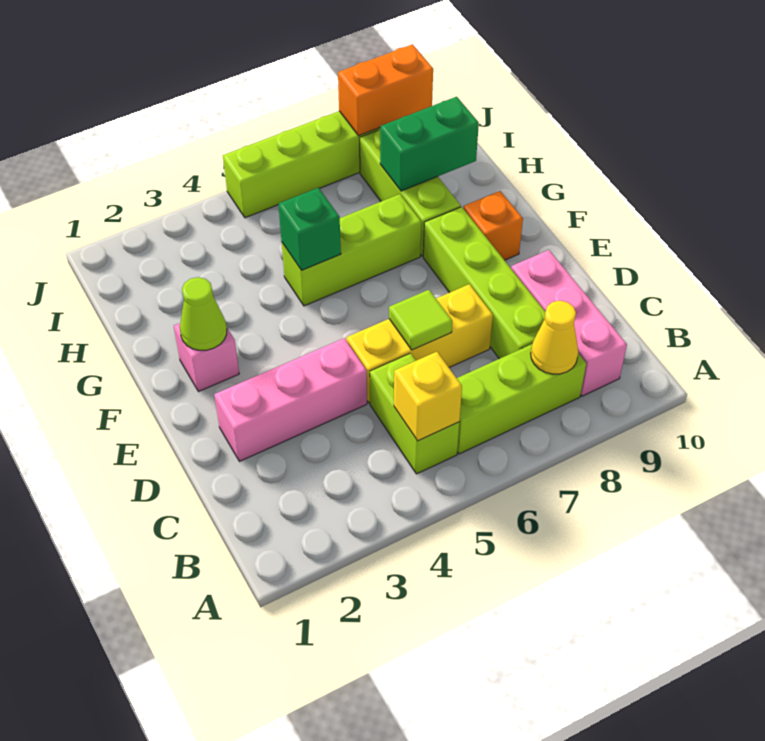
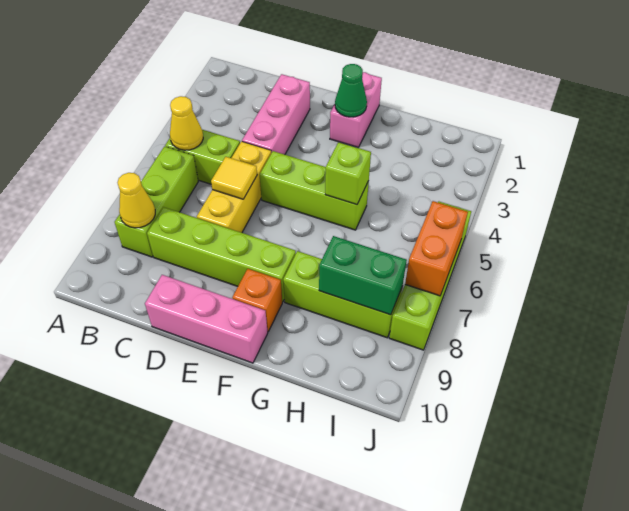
yellow brick B5 level 2 -> yellow cone B5 level 2
pink brick B9:D9 level 1 -> pink brick D10:F10 level 1
lime tile D6 level 2 -> yellow tile D6 level 2
pink brick F2 level 1 -> pink brick F1:F2 level 1
lime cone F2 level 2 -> green cone F2 level 2
lime brick G5:G7 level 1 -> lime brick E5:G5 level 1
green brick G5 level 2 -> lime brick G5 level 2
green brick H8:H9 level 2 -> green brick H8:I8 level 2
orange brick J8:J9 level 2 -> orange brick J6:J7 level 2

